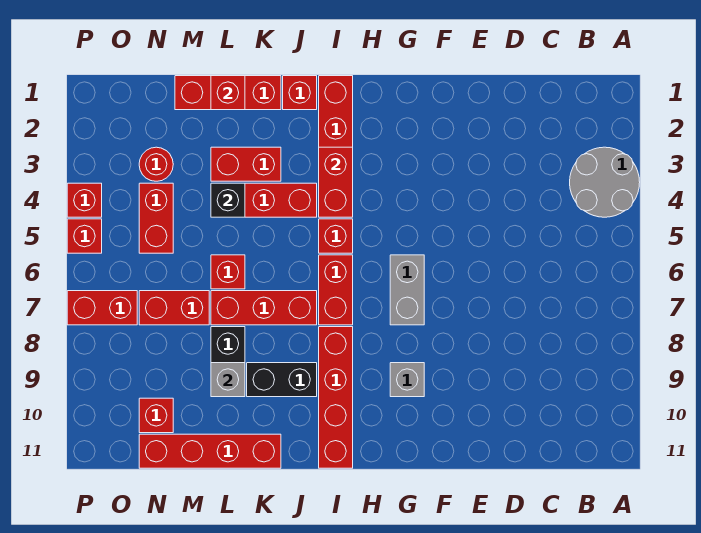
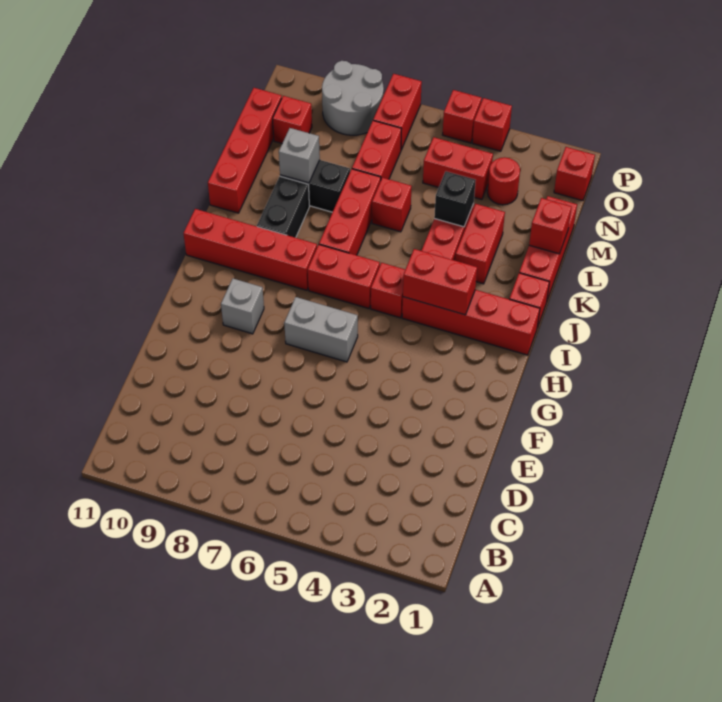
grey round brick A3:B4 level 1 -> grey round brick O8:P9 level 1
none -> red brick O1 level 1

